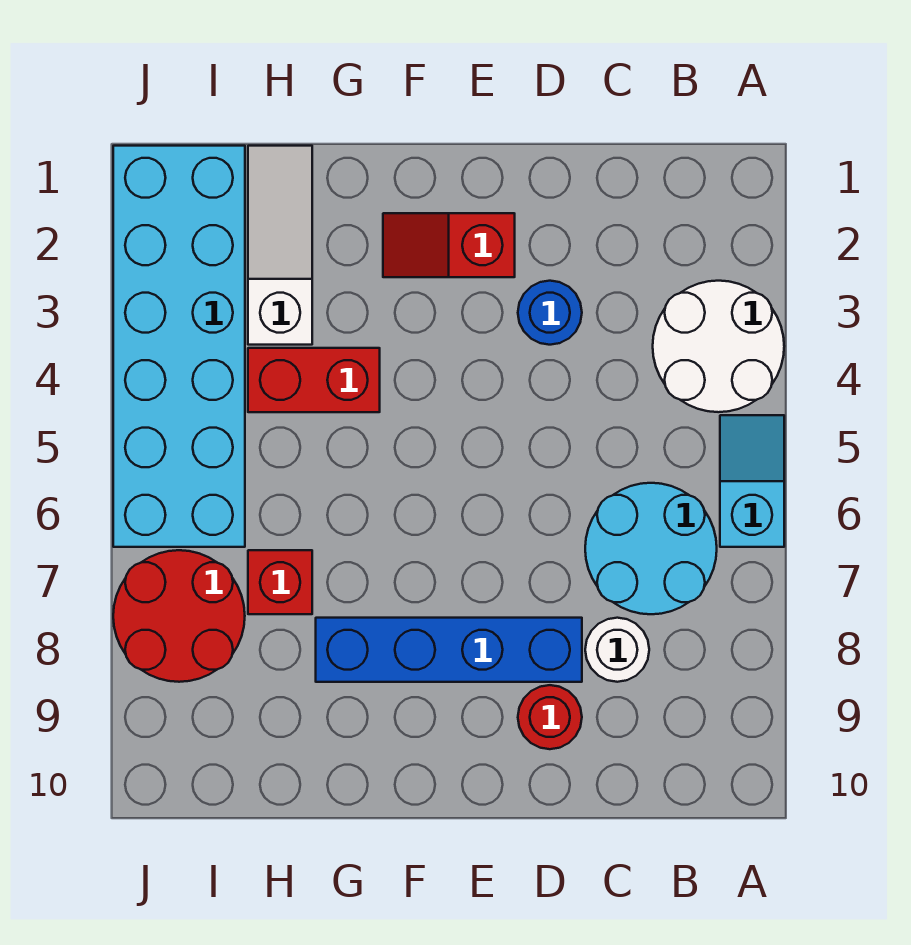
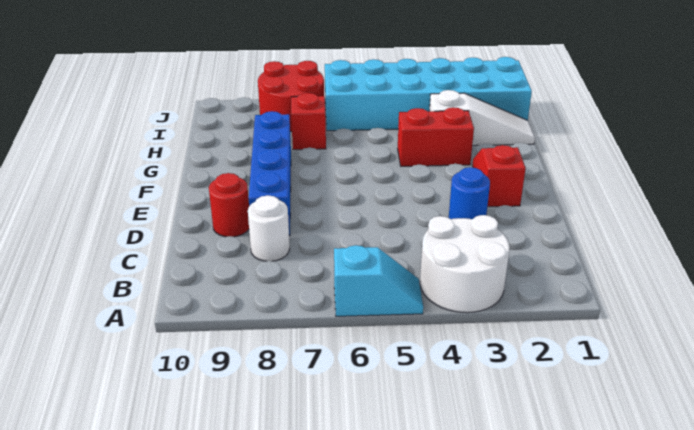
cyan round brick B6:C7 level 1 -> none
red brick G4:H4 level 1 -> red brick G3:G4 level 1

